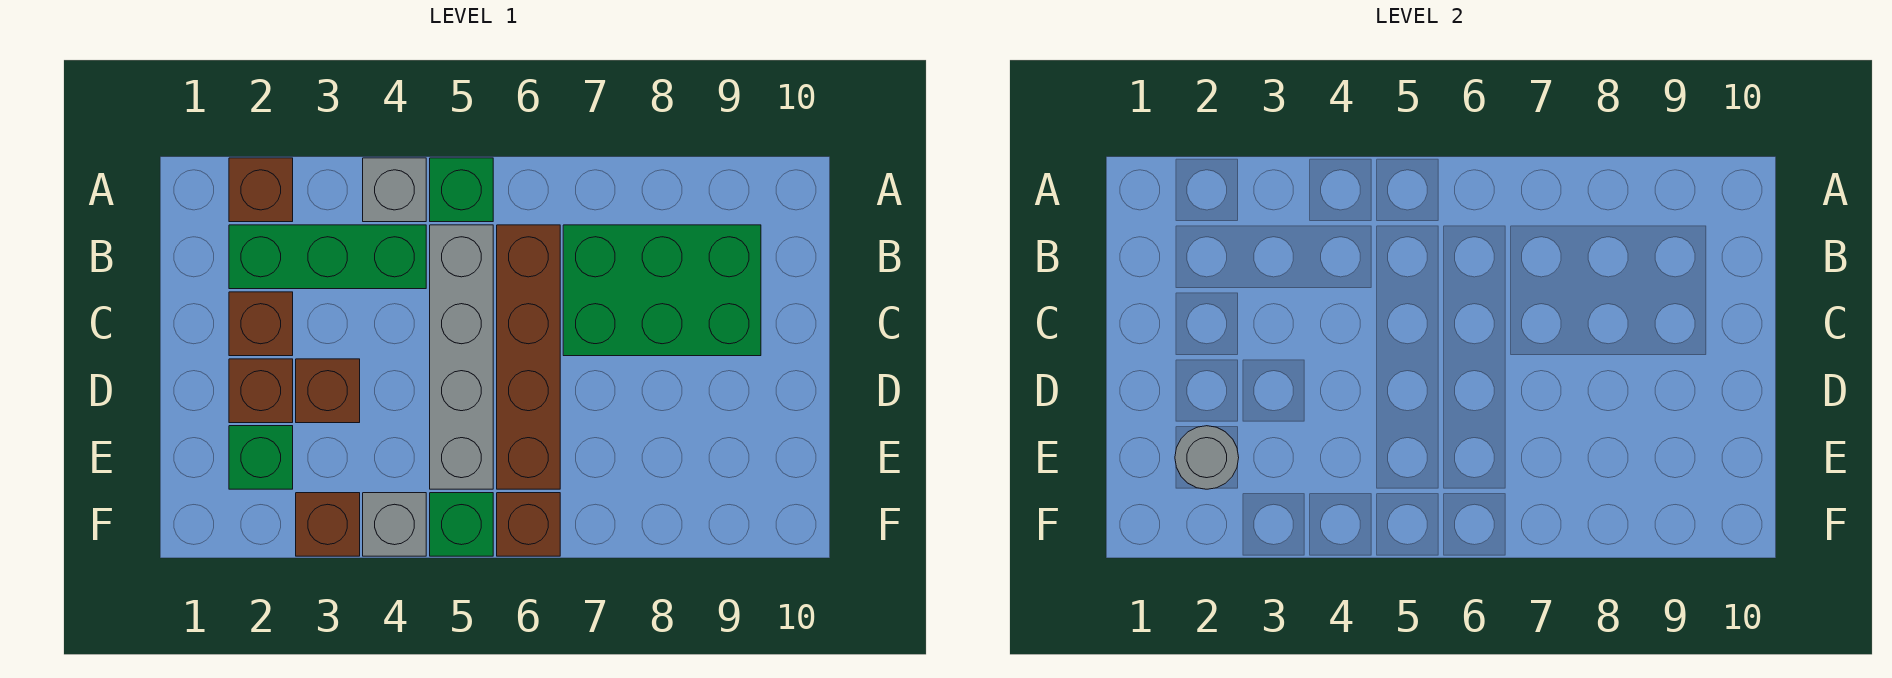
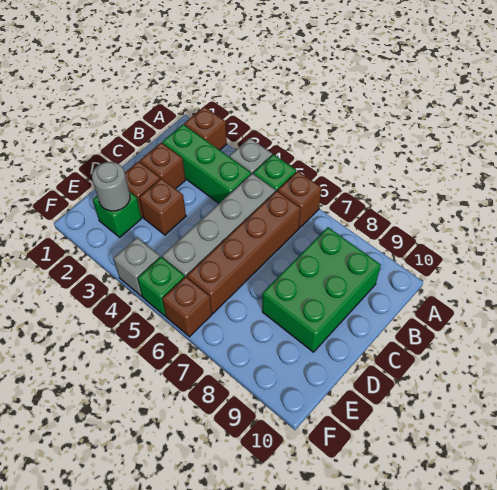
green brick B7:C9 level 1 -> green brick B8:D9 level 1
brown brick F3 level 1 -> brown brick A6 level 1

